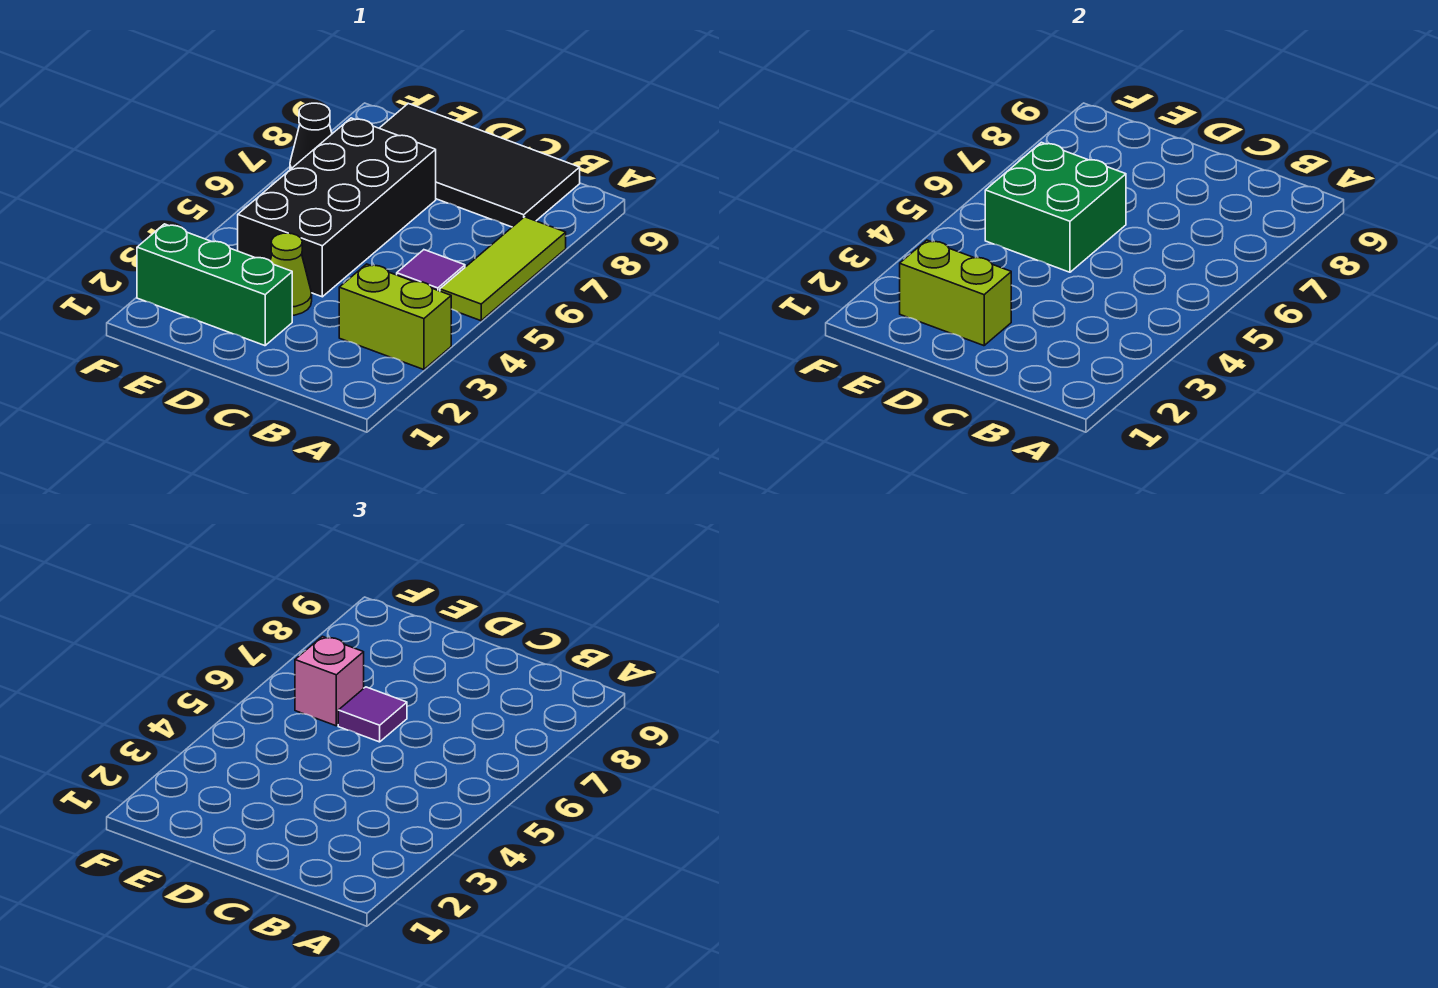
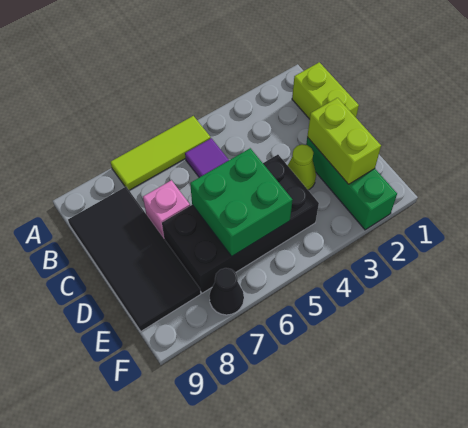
lime brick A3:B3 level 1 -> lime brick B1:C1 level 1
purple tile D6 level 3 -> none
pink brick E6 level 3 -> pink brick C7 level 1

